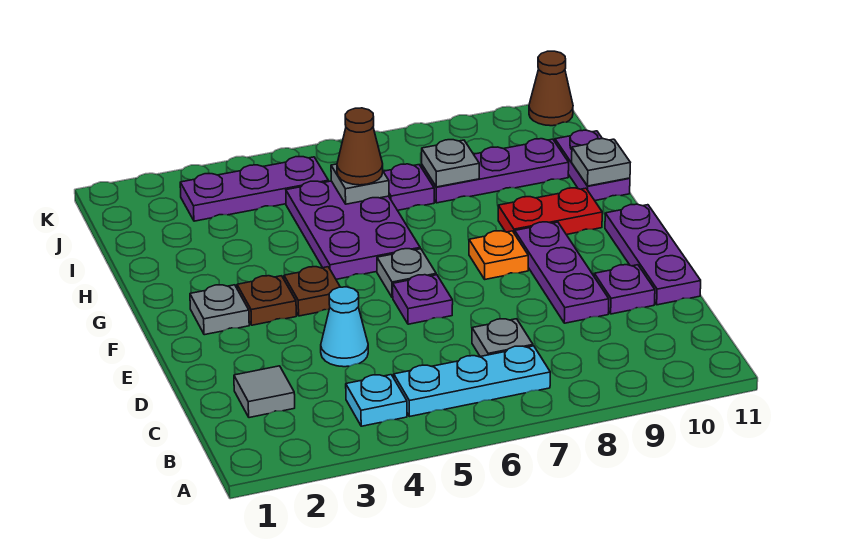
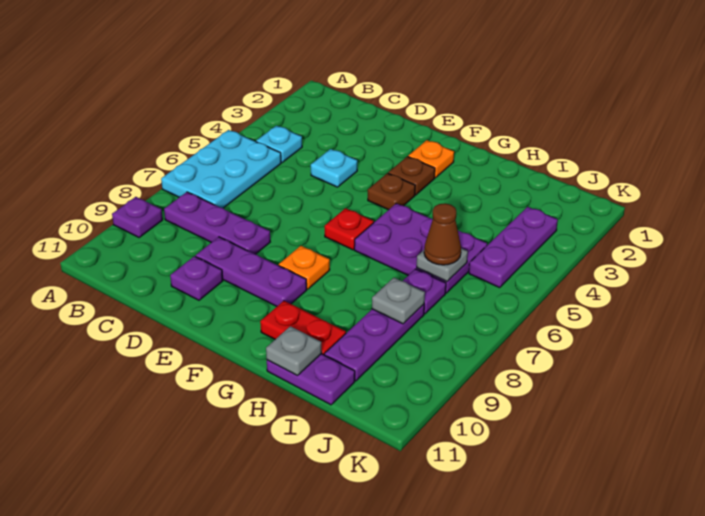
cyan plate B5:B7 level 1 -> cyan plate A5:B7 level 1
grey tile C2 level 1 -> none
grey plate C7 level 1 -> none
cyan cone D4 level 1 -> cyan plate D4 level 1
purple plate D11:F11 level 1 -> purple plate B8:D8 level 1
purple plate E6 level 1 -> purple plate A9 level 1
grey plate F2 level 1 -> orange plate F2 level 1
grey plate F6 level 1 -> red plate F6 level 1
red plate G9:G10 level 1 -> red plate G10:H10 level 1
brown cone K11 level 1 -> none

